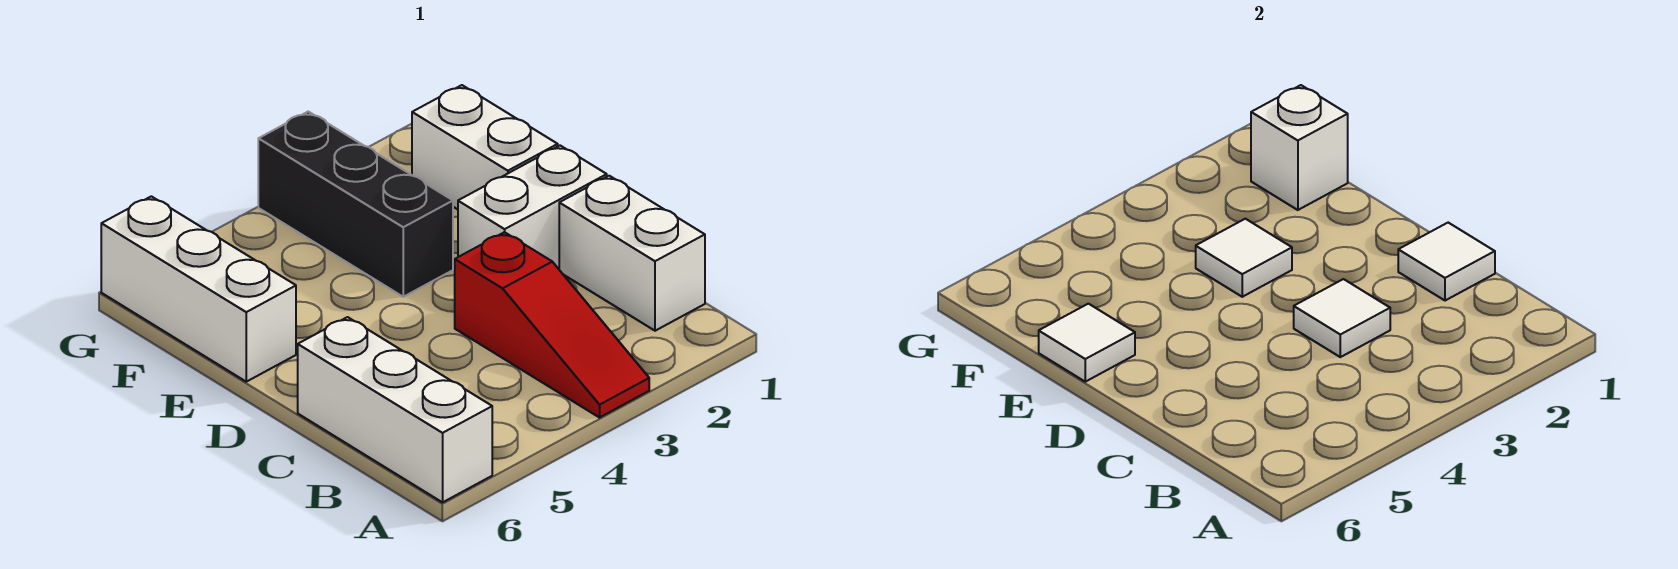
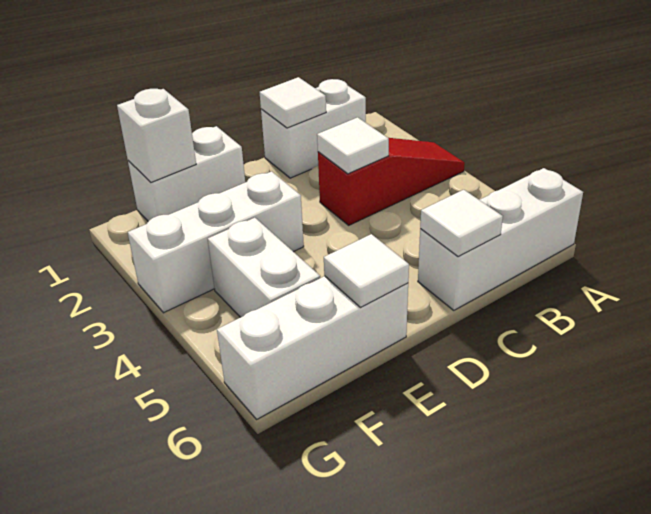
white brick D1:D2 level 1 -> white brick F4:F5 level 1
black brick E3:G3 level 1 -> white brick E3:G3 level 1
white tile E3 level 2 -> white tile C6 level 2

